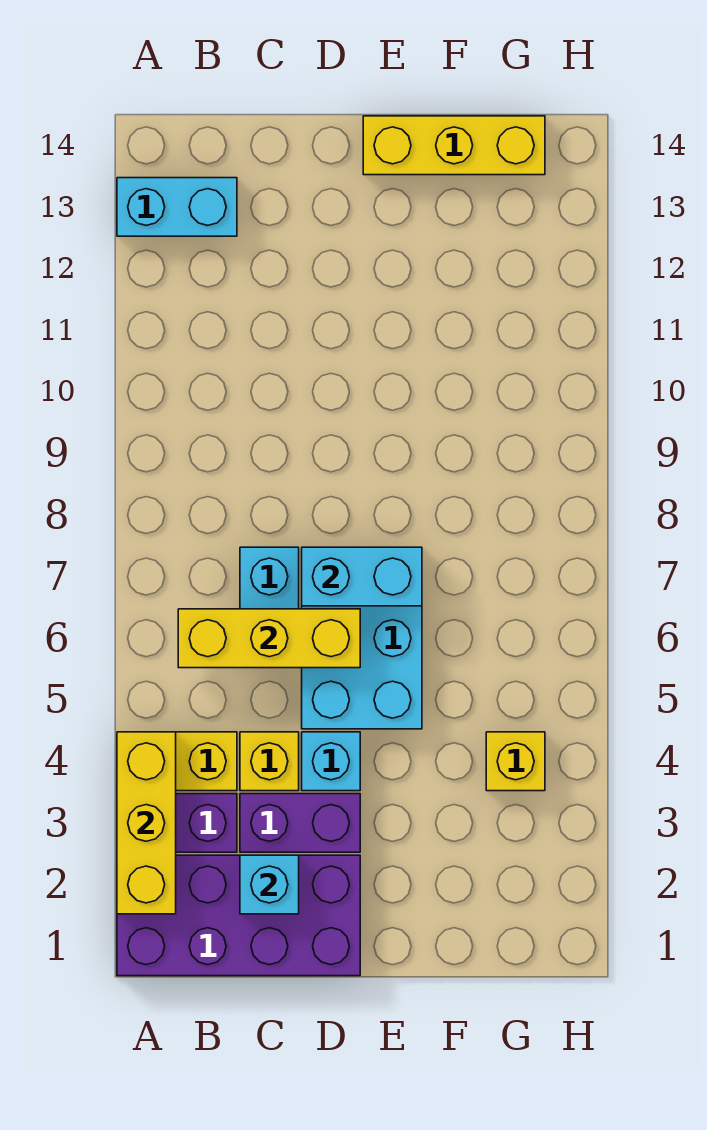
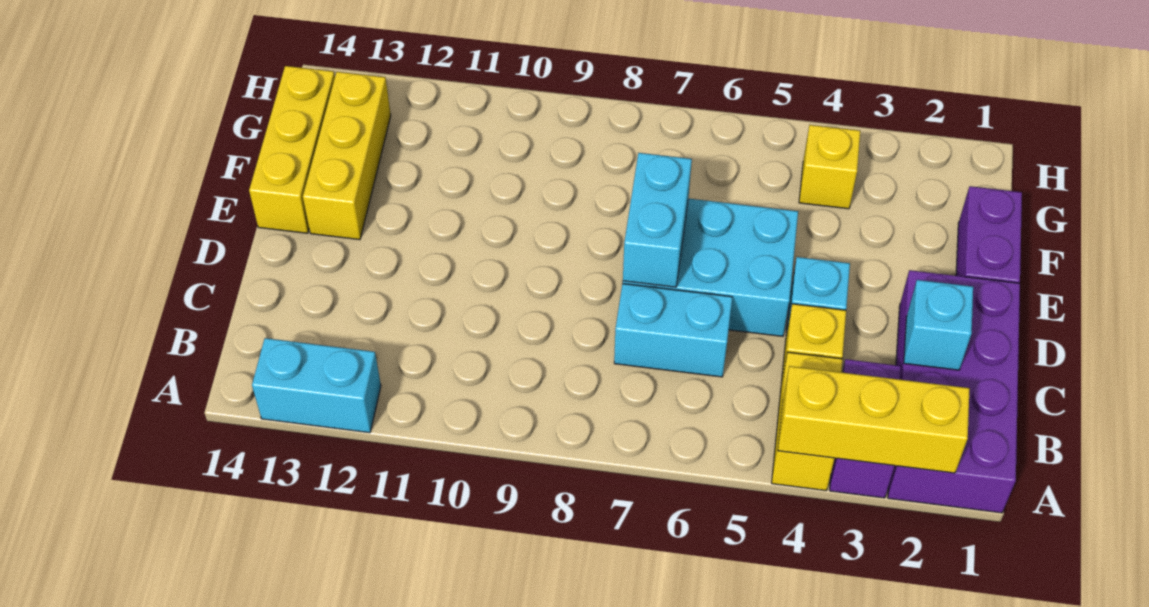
cyan brick A13:B13 level 1 -> cyan brick A12:A13 level 1
yellow brick B6:D6 level 2 -> yellow brick E13:G13 level 1
purple brick C3:D3 level 1 -> purple brick E1:F1 level 1

